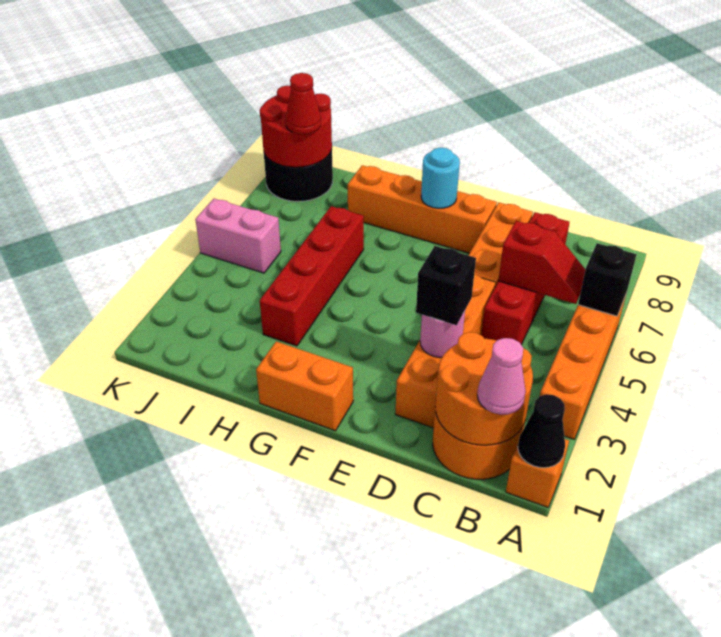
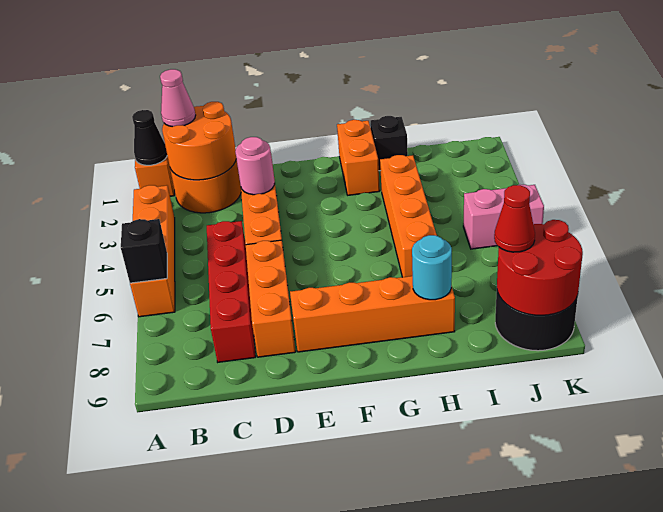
red slope B6:C6 level 2 top C -> none
black brick D3 level 3 -> black brick H1 level 1
orange brick F1:G1 level 1 -> orange brick G1:G2 level 1
cyan round brick F8 level 2 -> cyan round brick H8 level 2
red brick H3:H6 level 1 -> orange brick H3:H6 level 1

